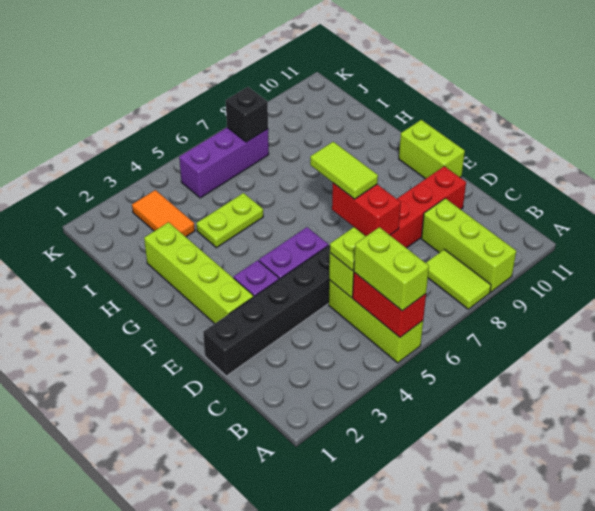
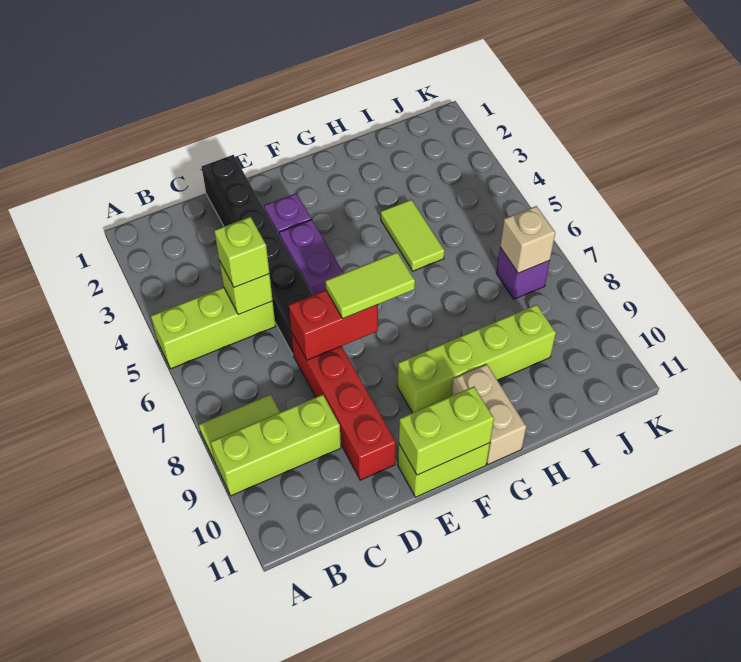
red brick A5:B5 level 2 -> none
lime brick A5:B5 level 3 -> lime brick E11:F11 level 2
lime plate C5 level 3 -> lime brick C5 level 3
lime brick E2:H2 level 1 -> lime brick F9:I9 level 1
none -> tan brick G10:G11 level 1
lime plate H4:H5 level 1 -> lime tile H4:H5 level 1
orange tile I3:J3 level 1 -> none
purple brick J5:J7 level 1 -> purple brick J7 level 1
black brick J7 level 2 -> tan brick J7 level 2

